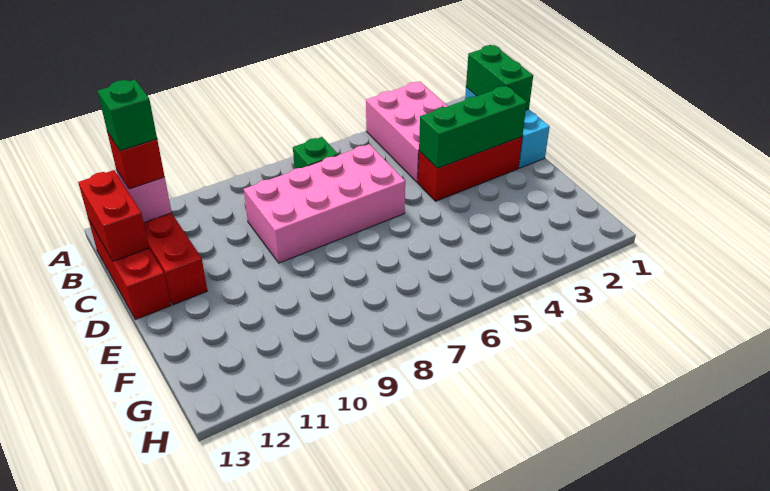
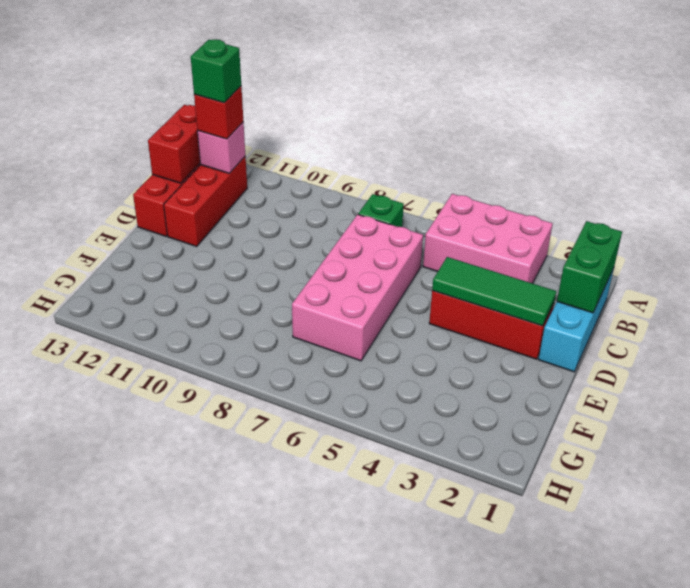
pink brick A3:C4 level 1 -> pink brick A3:B5 level 1
pink brick C6:D9 level 1 -> pink brick C6:F7 level 1
green brick D2:D4 level 2 -> green tile D2:D4 level 2

